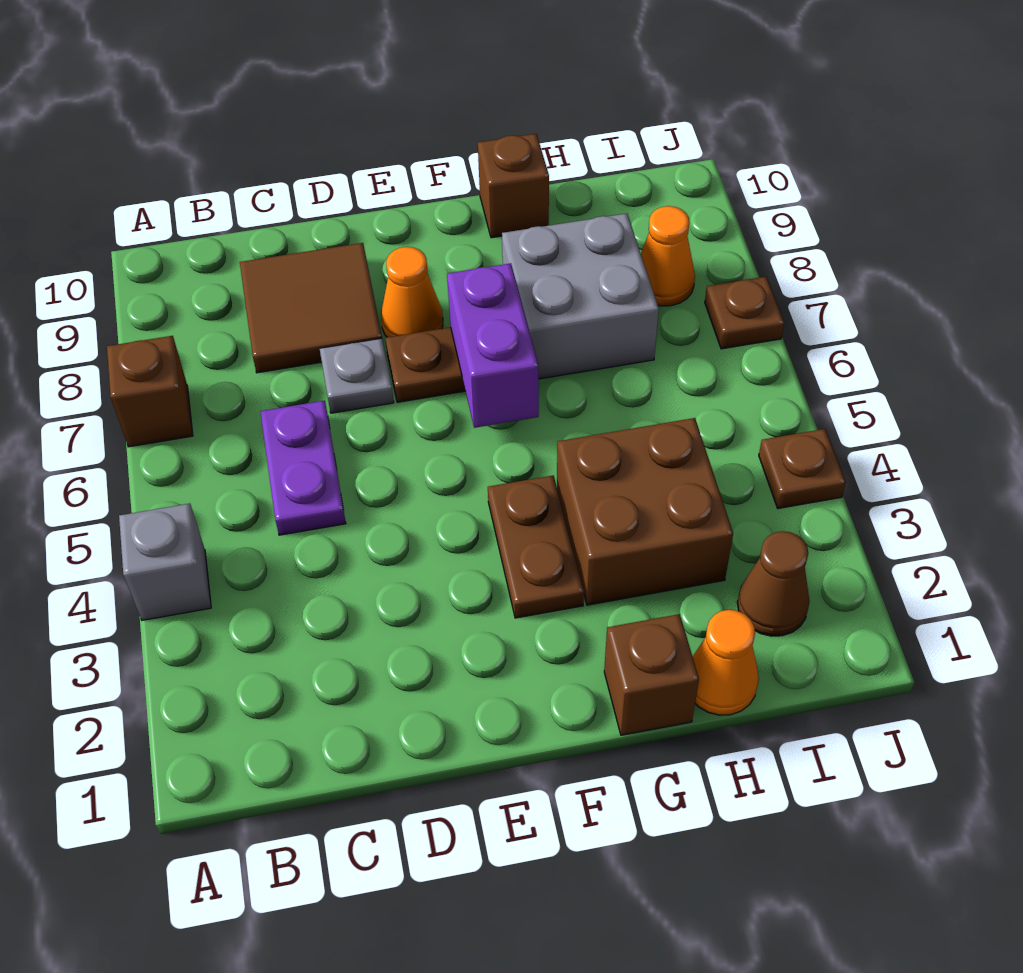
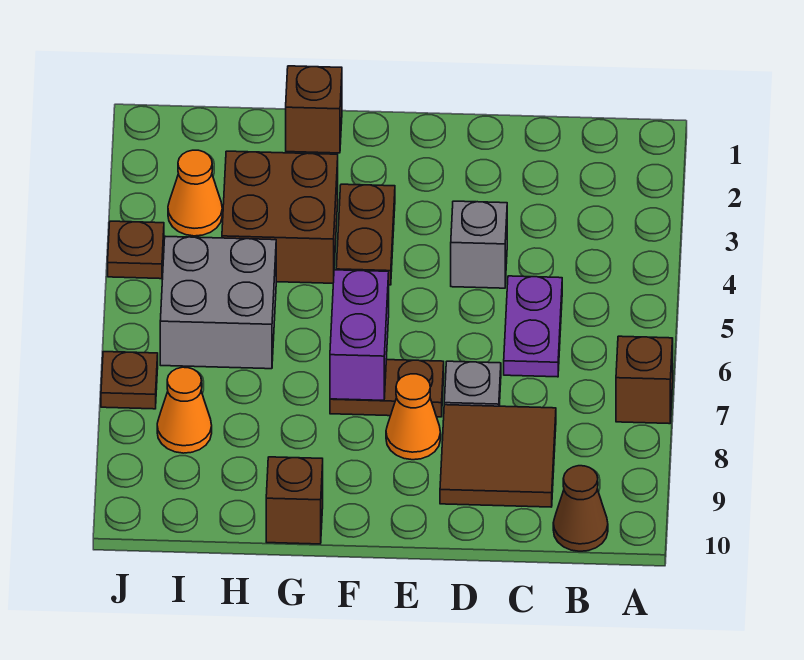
grey brick A4 level 1 -> grey brick D4 level 1
grey brick G7:H8 level 1 -> grey brick H5:I6 level 1
orange cone H1 level 1 -> orange cone I3 level 1
brown cone I2 level 1 -> brown cone B10 level 1

